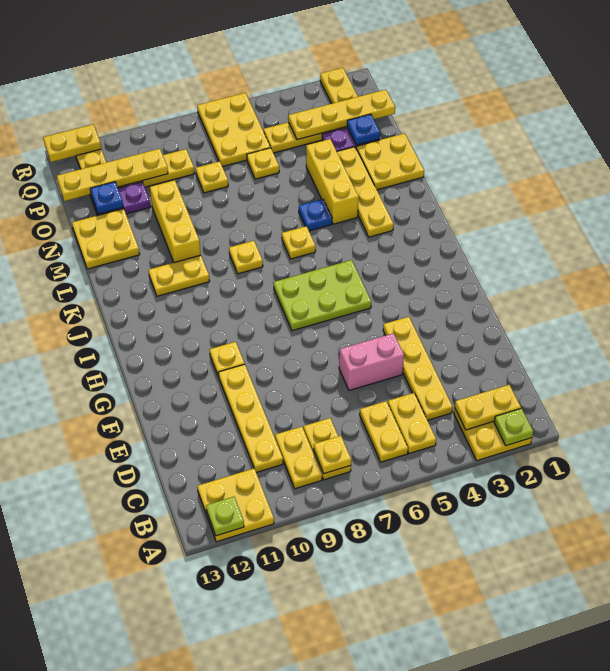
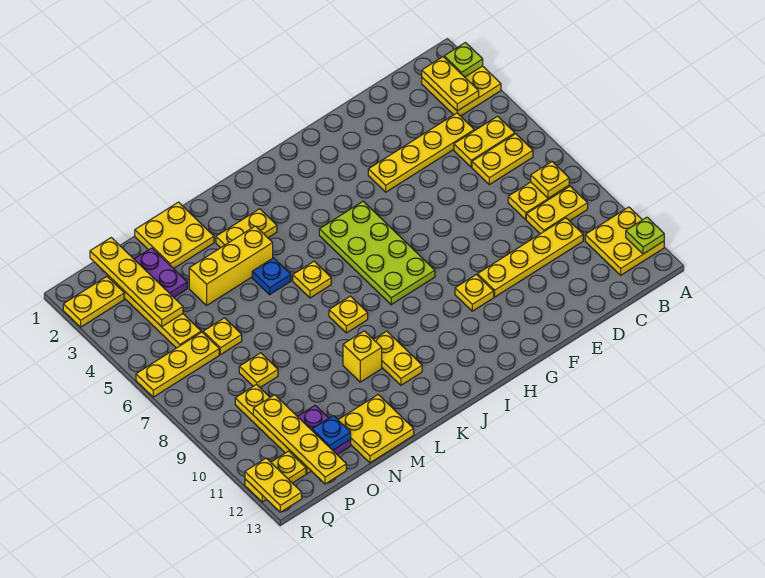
pink brick E5:E6 level 1 -> none
lime plate H5:I7 level 1 -> lime plate H5:I8 level 1
yellow plate K3:N3 level 1 -> yellow plate K3:L3 level 1
yellow brick L10:N10 level 1 -> yellow brick L10 level 1
blue plate O2 level 2 -> none
yellow plate P6:R7 level 1 -> yellow plate P6:R6 level 1

